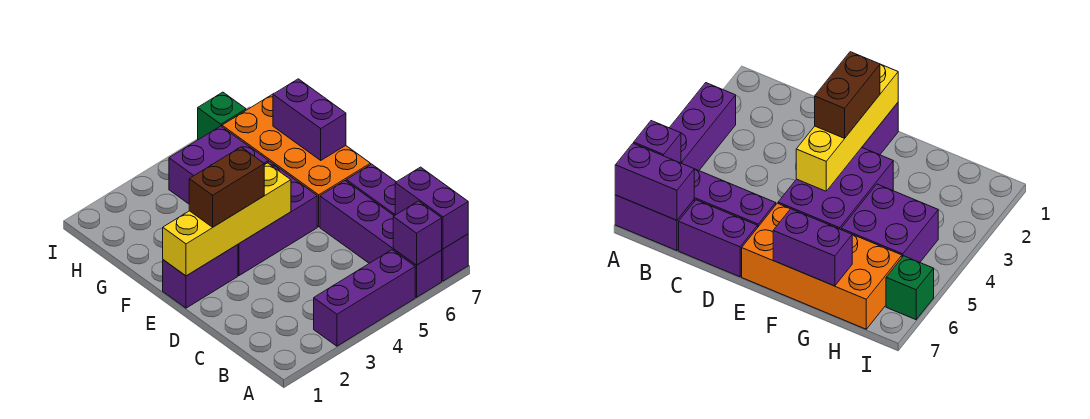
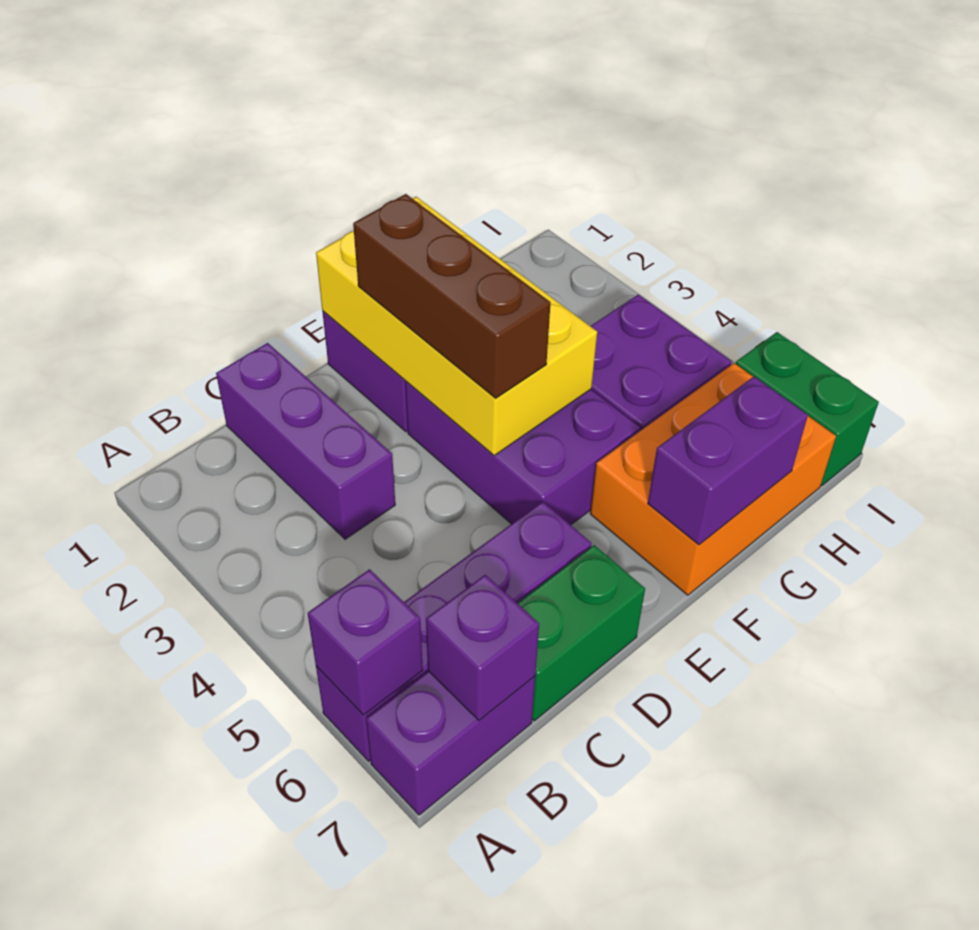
purple brick A3:A5 level 1 -> purple brick C1:C3 level 1
purple brick A7:B7 level 2 -> purple brick B7 level 2
purple brick C7:D7 level 1 -> green brick C7:D7 level 1
yellow brick E1:E4 level 2 -> yellow brick E1:F4 level 2
brown brick E2:E3 level 3 -> brown brick E2:E4 level 3
orange brick E6:H7 level 1 -> orange brick F6:H7 level 1
green brick I6 level 1 -> green brick I6:I7 level 1

